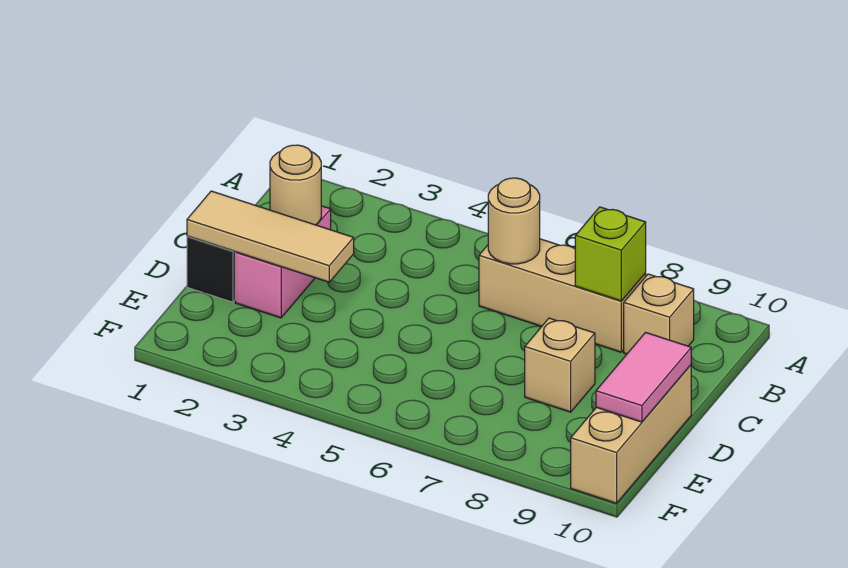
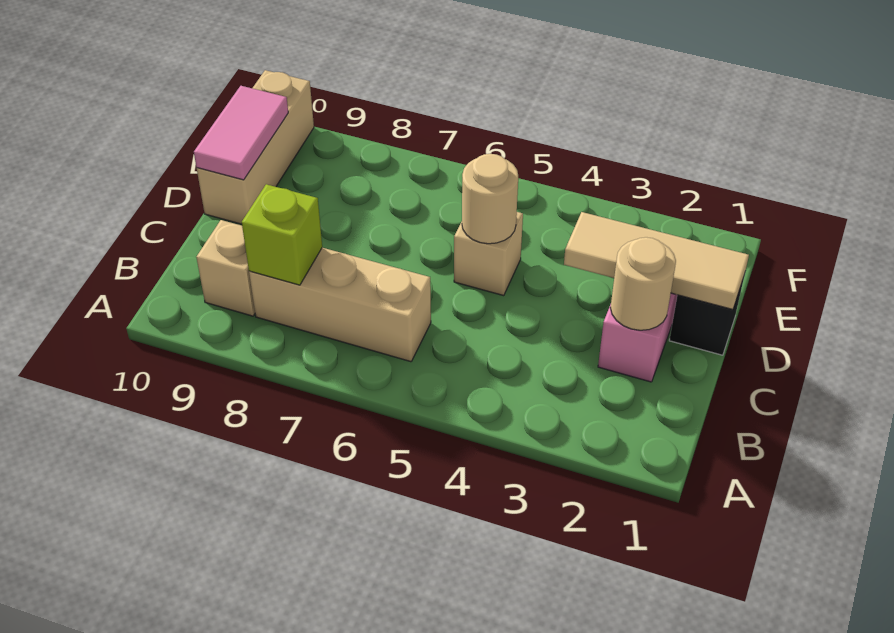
tan round brick B6 level 2 -> tan round brick D5 level 2
tan brick D8 level 1 -> tan brick D5 level 1

